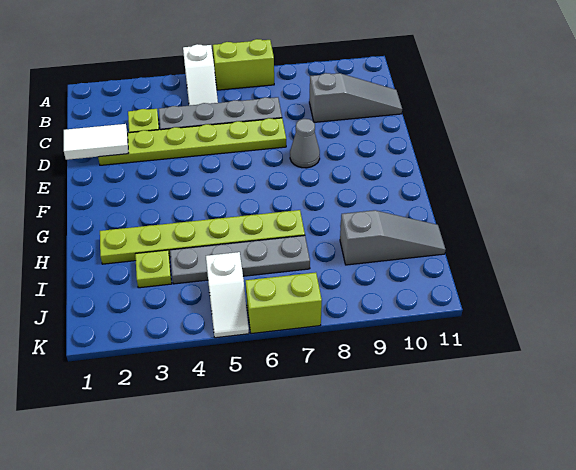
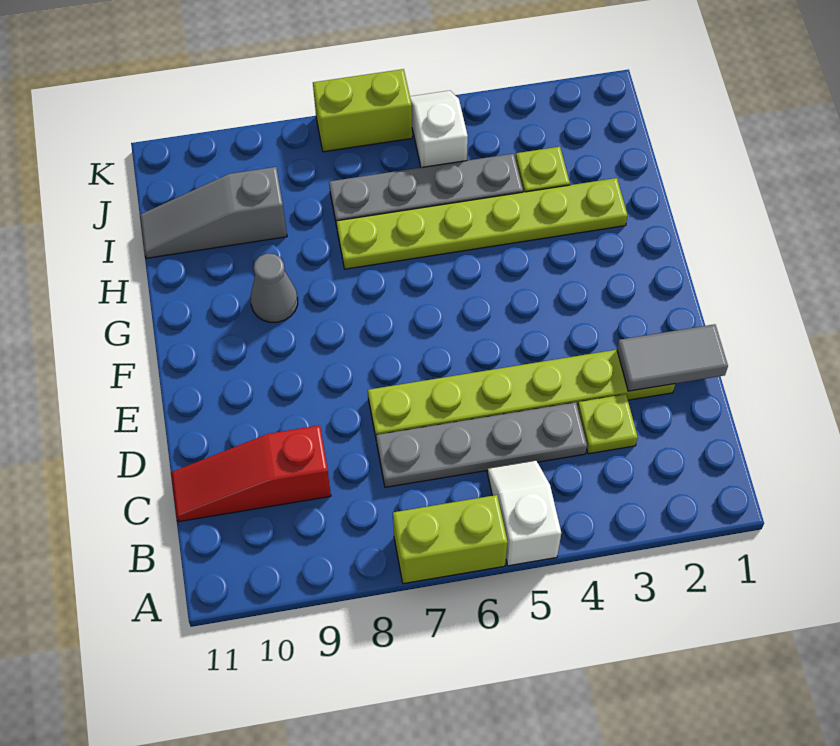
grey slope C9:C11 level 1 top 9 -> red slope C9:C11 level 1 top 9
white tile D1:D2 level 2 -> grey tile D1:D2 level 2
grey cone E8 level 1 -> grey cone G9 level 1

